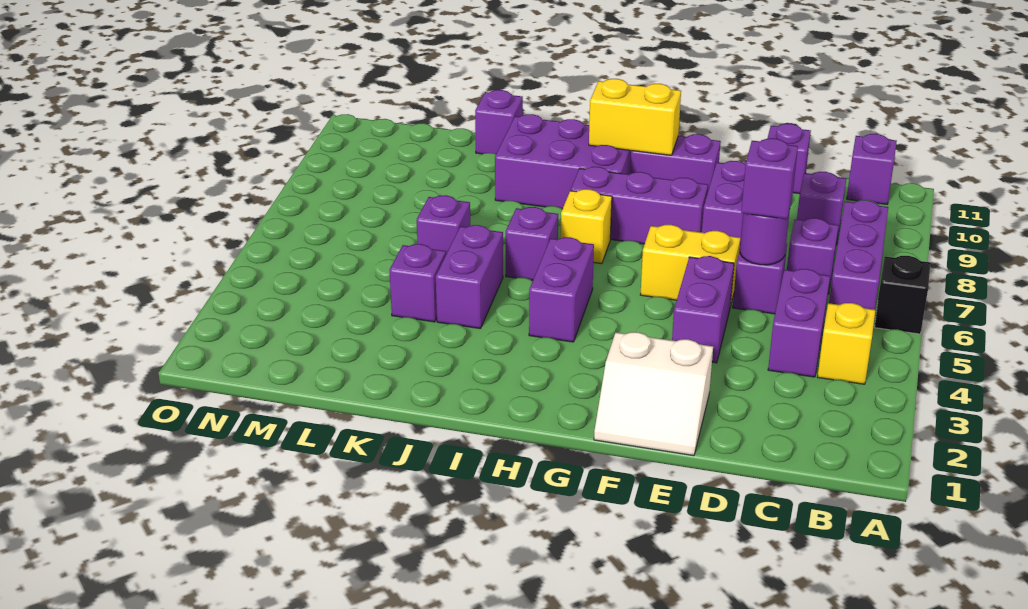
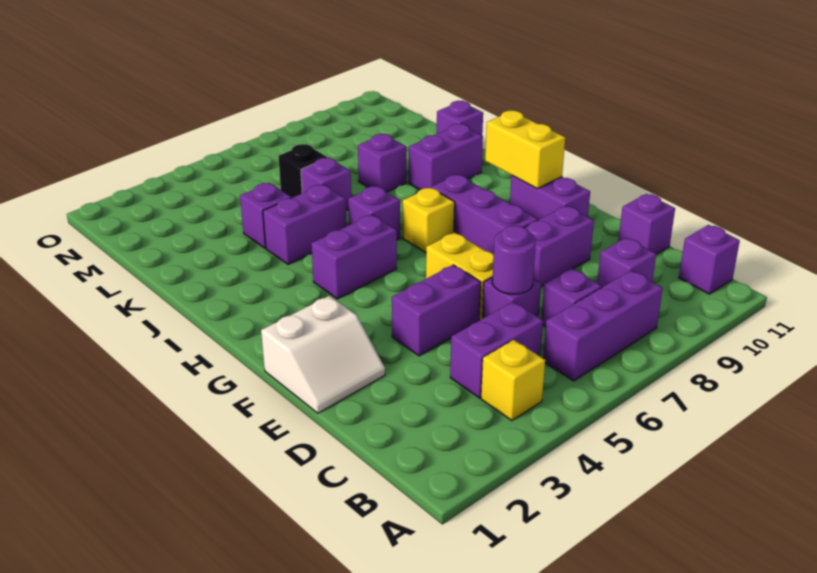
black brick A6 level 1 -> black brick L6 level 1
purple brick D6 level 3 -> purple brick K8 level 1
white slope E1:F2 level 1 top 2 -> white slope E1:F2 level 1 top F
purple brick H9:J10 level 1 -> purple brick J9:J10 level 1

